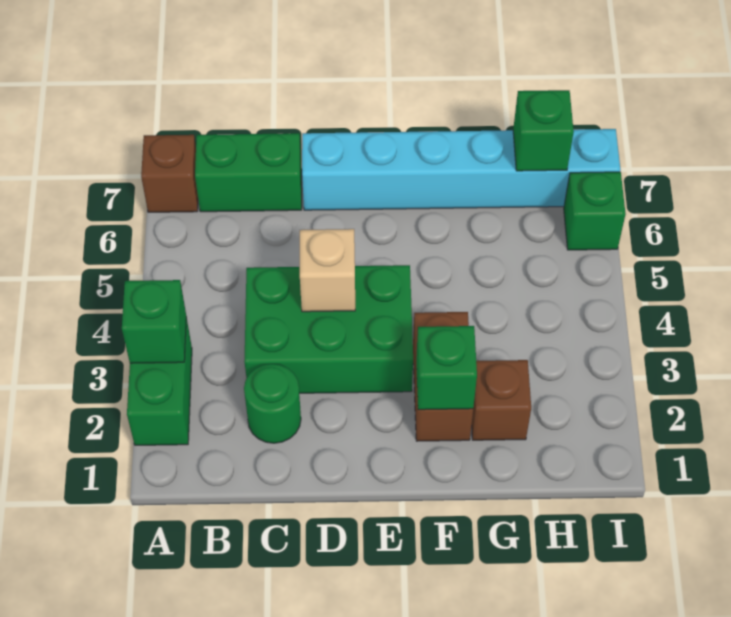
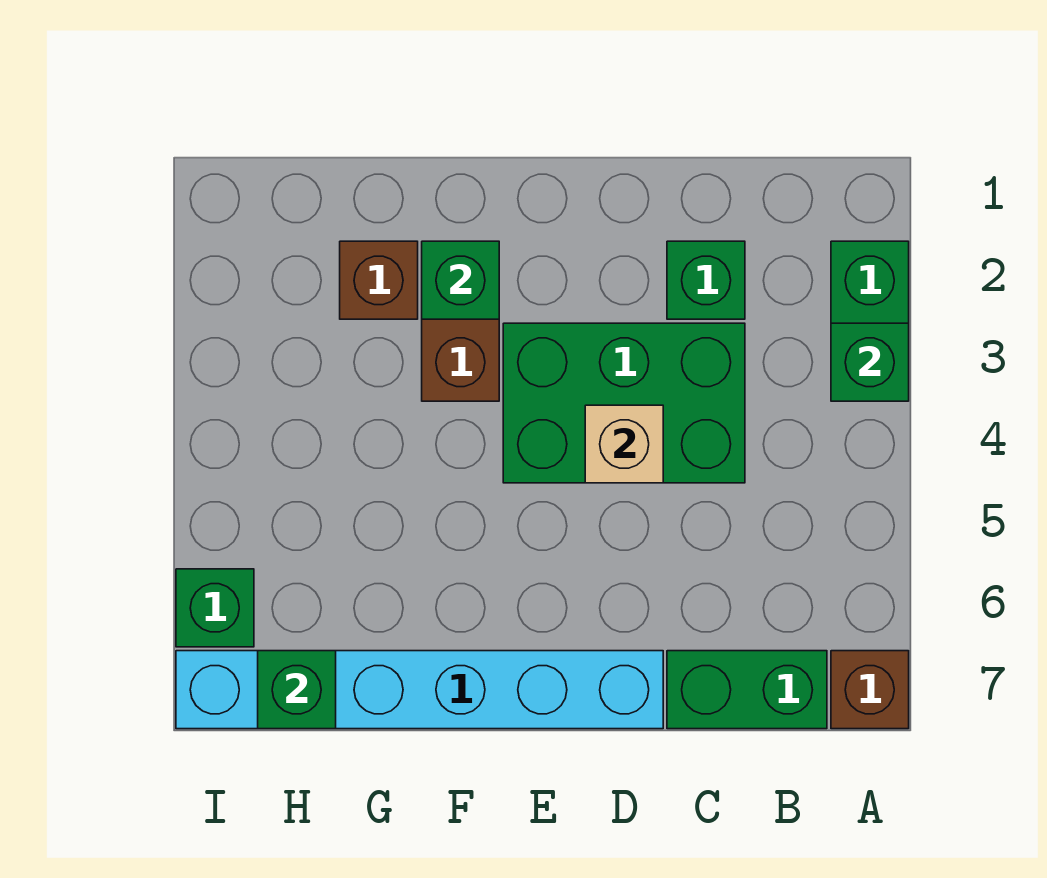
green round brick C2 level 1 -> green brick C2 level 1

